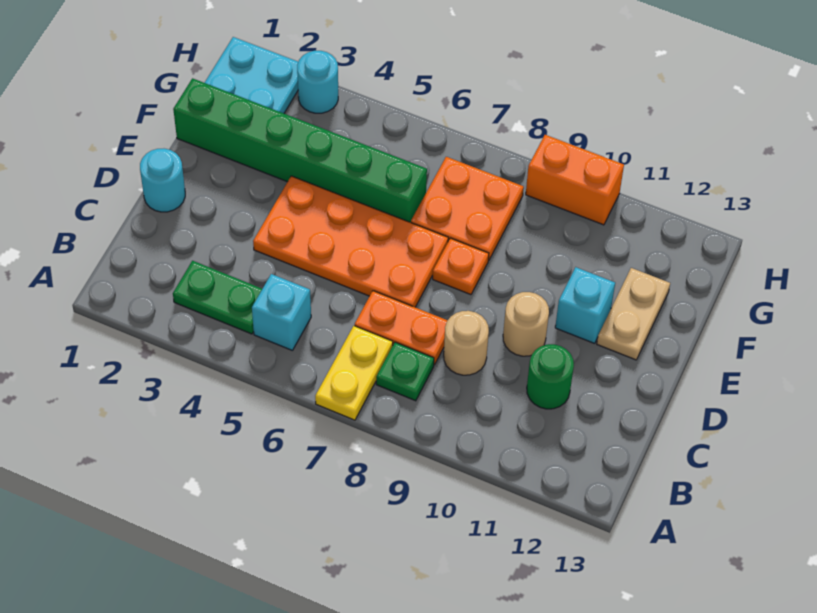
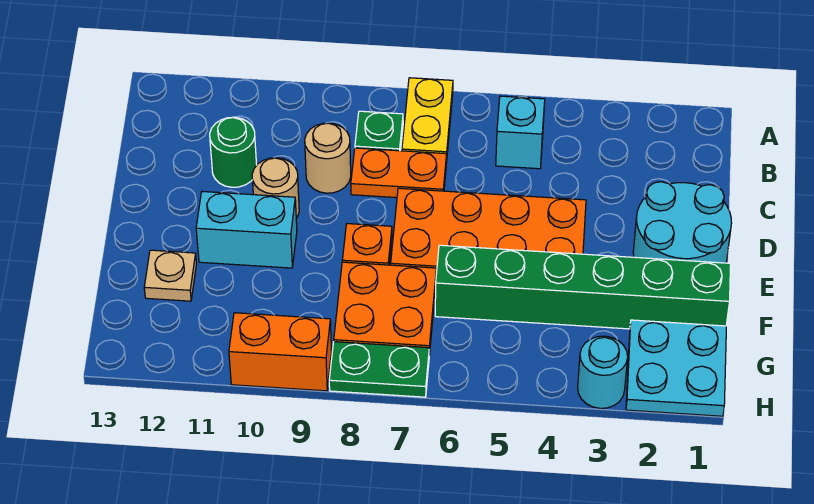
green plate B3:B4 level 1 -> green plate H7:H8 level 1
cyan round brick D1 level 1 -> cyan round brick D1:E2 level 1
cyan brick E11 level 1 -> cyan brick E10:E11 level 1
tan plate E12:F12 level 1 -> tan plate F12 level 1

